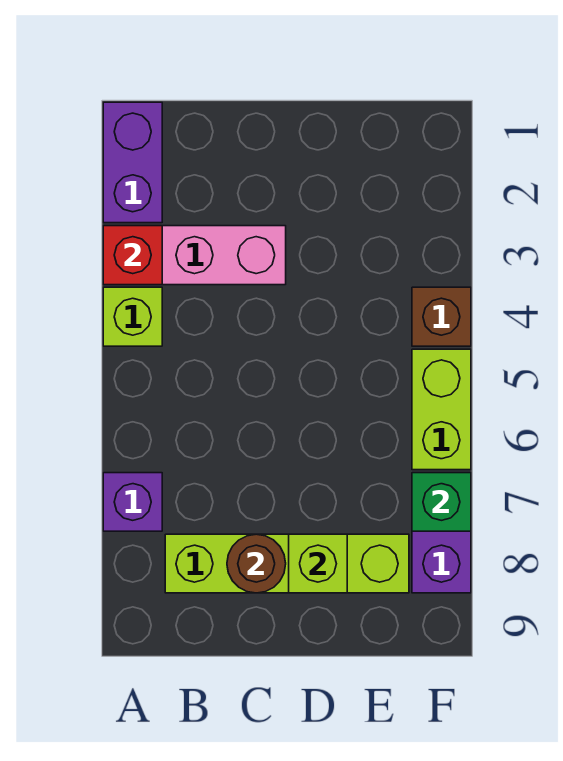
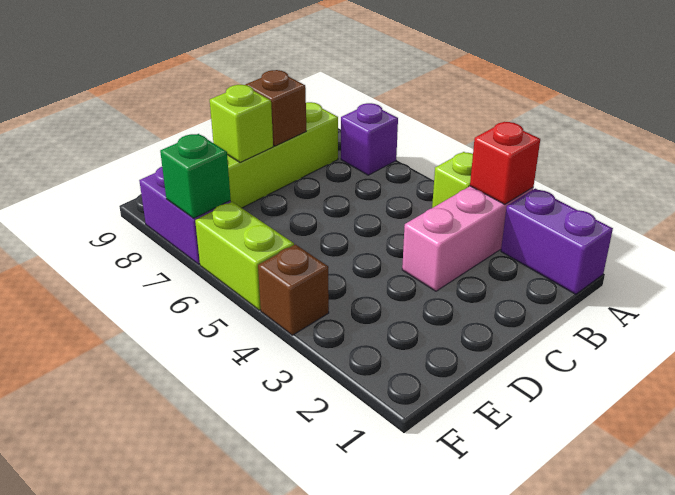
brown round brick C8 level 2 -> brown brick C8 level 2

